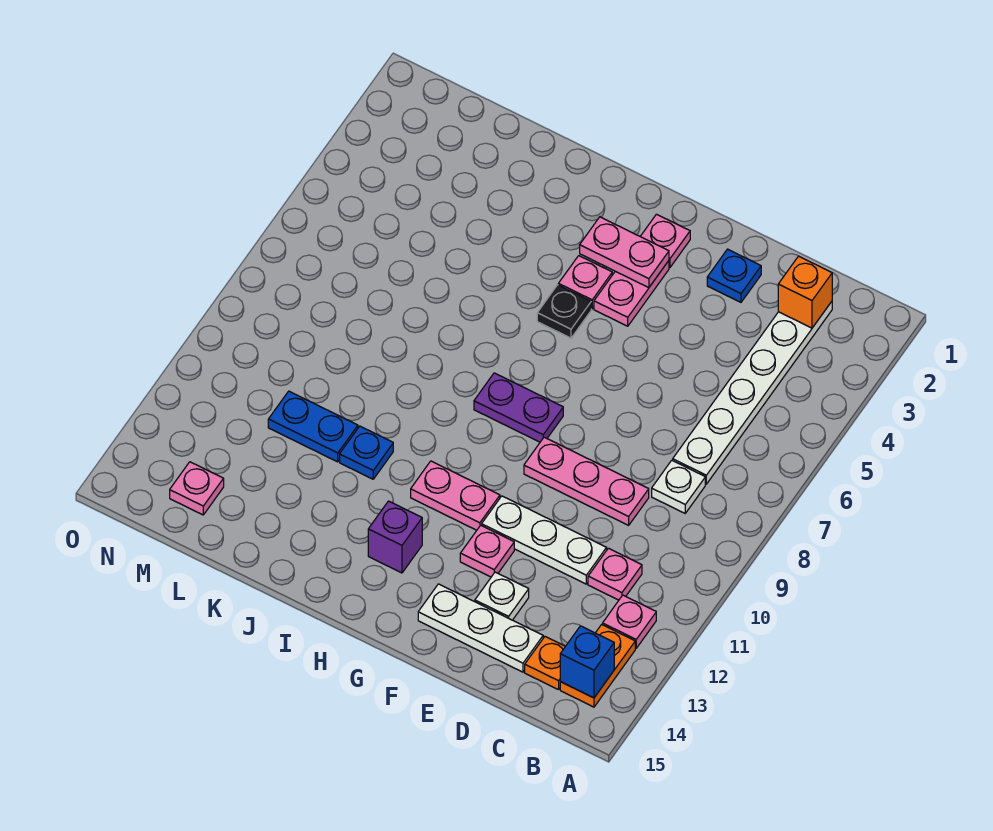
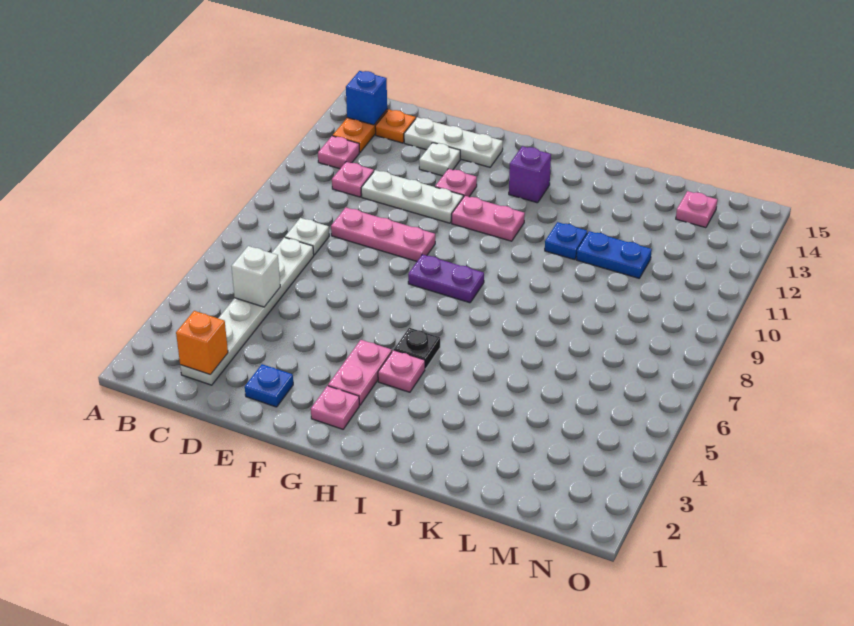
none -> white brick C5 level 2
pink plate G3:H3 level 2 -> none

